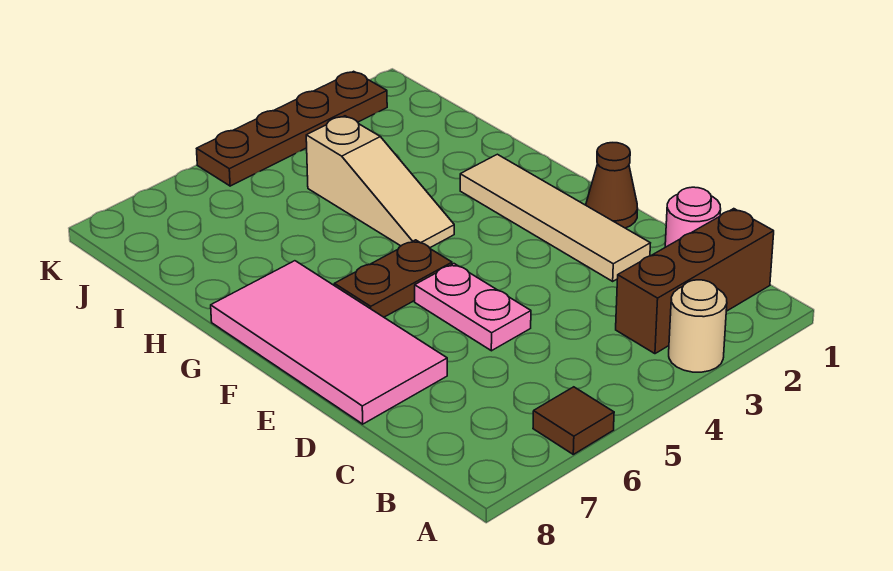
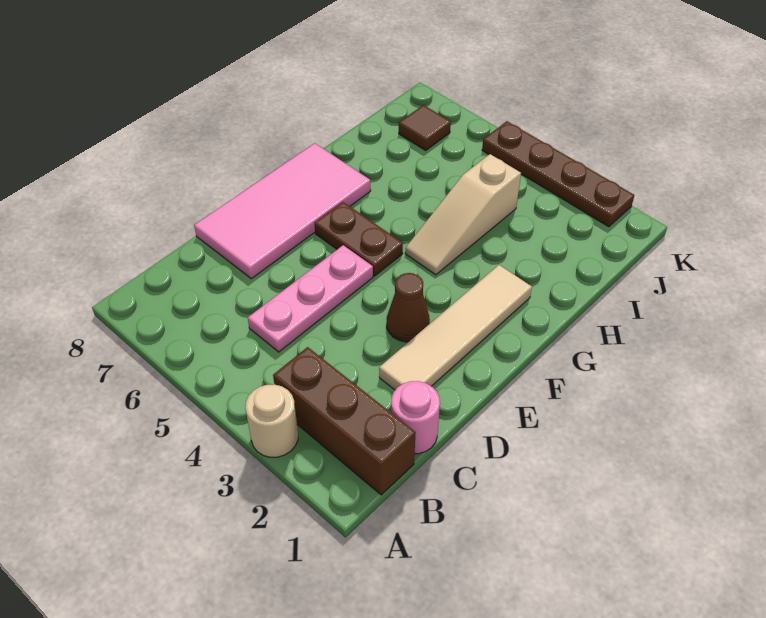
brown tile A6 level 1 -> brown tile J7 level 1
pink plate D5:E5 level 1 -> pink plate C5:E5 level 1
brown cone E1 level 1 -> brown cone E3 level 1

